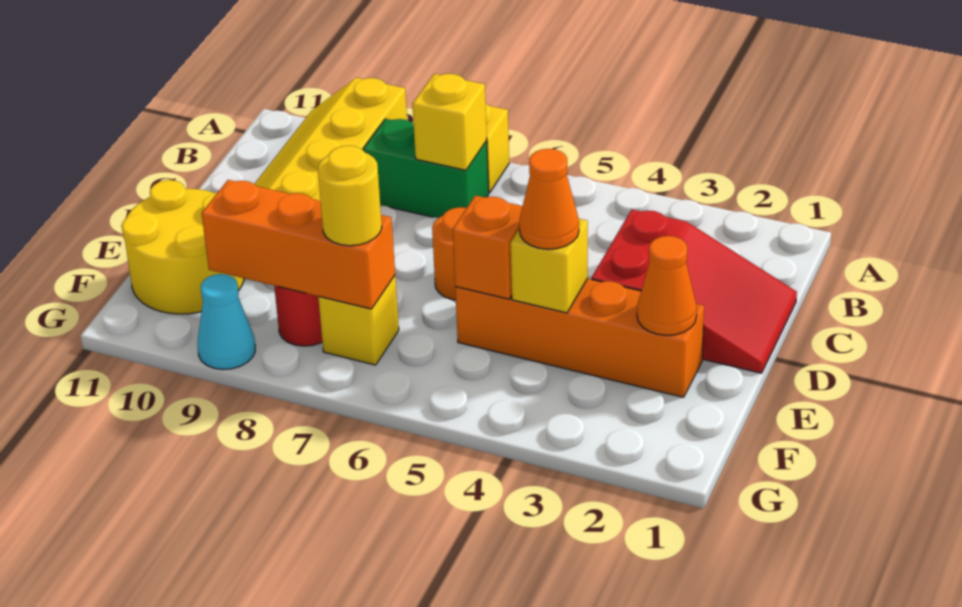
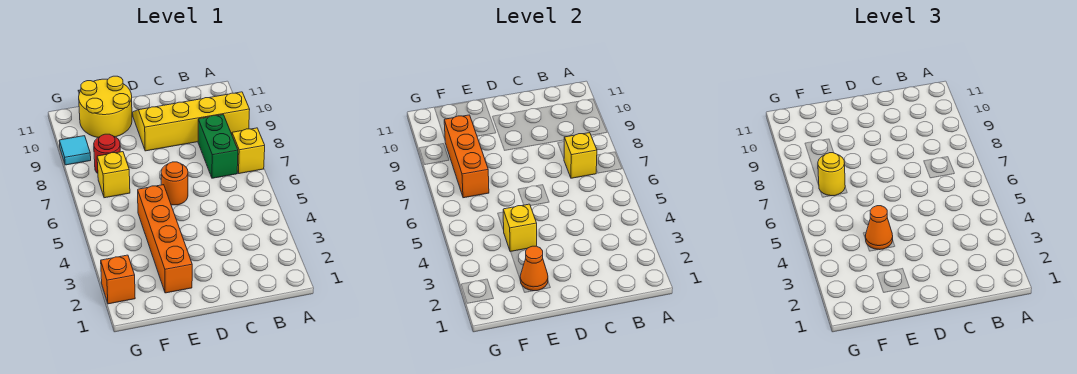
red slope C1:D3 level 1 top 3 -> none
orange brick E5 level 2 -> orange brick G2 level 1
cyan cone G9 level 1 -> cyan tile G9 level 1

